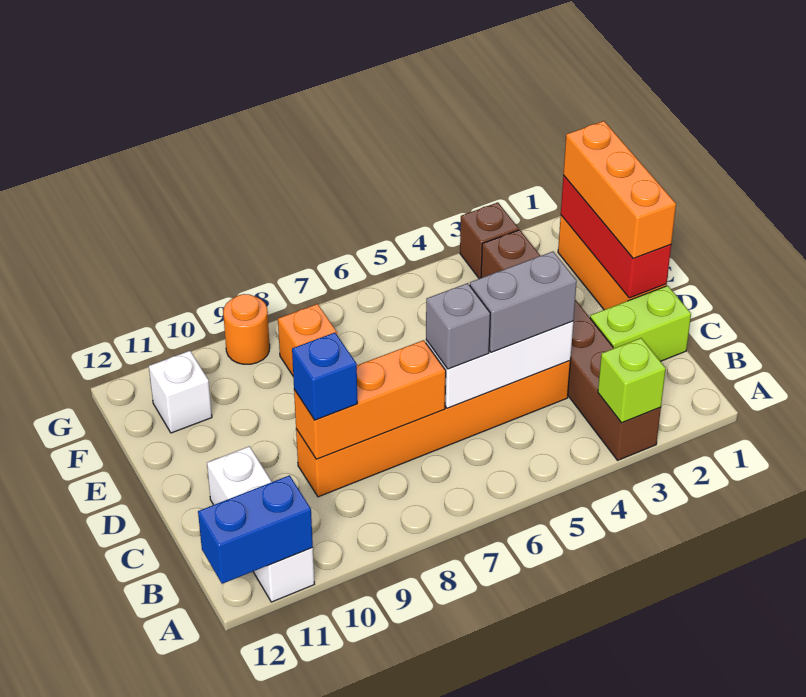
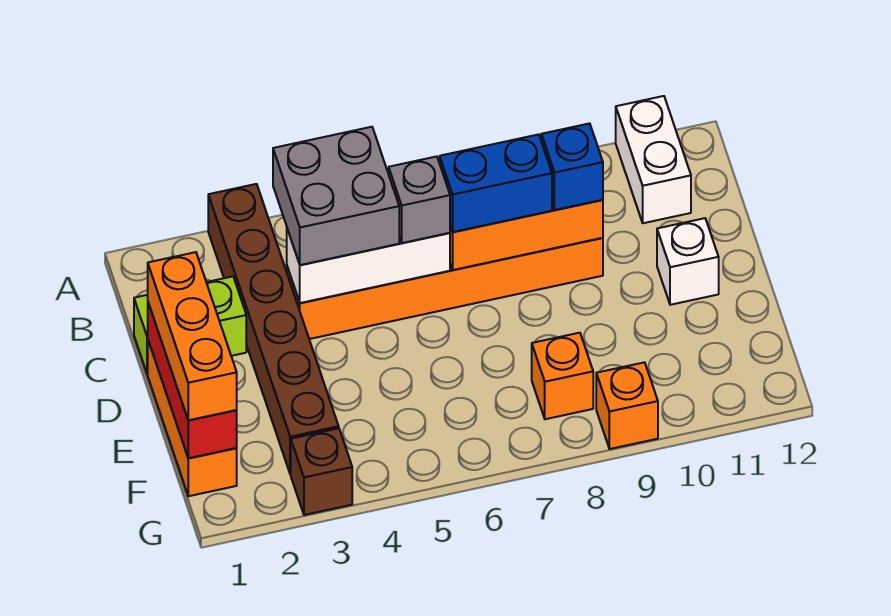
lime brick A3 level 2 -> none
white brick A11:C11 level 1 -> white brick A11:B11 level 1
blue brick A11:A12 level 2 -> blue brick C7:C8 level 3
grey brick C4:C5 level 3 -> grey brick B4:C5 level 3
white brick F11 level 1 -> white brick D11 level 1
orange round brick G9 level 1 -> orange brick G9 level 1

